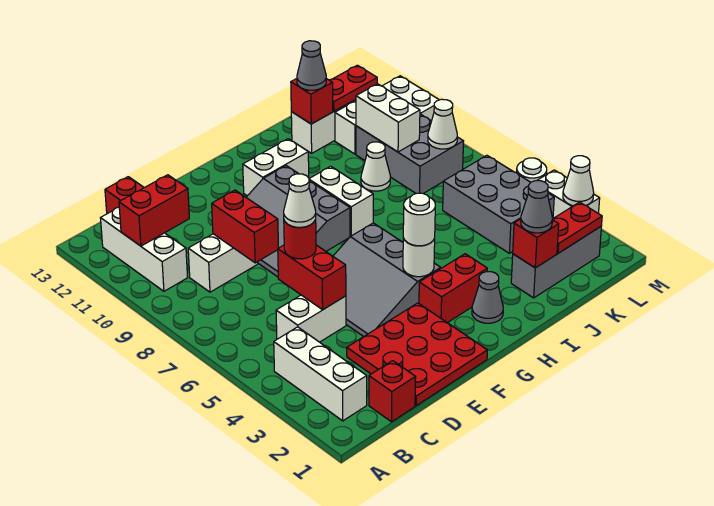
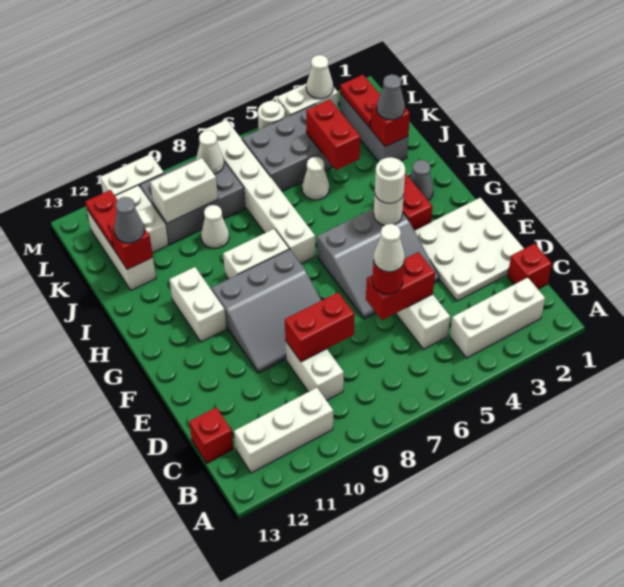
red brick B11:C11 level 2 -> red brick J4:K4 level 2
red plate D1:F3 level 1 -> white plate D1:F3 level 1
none -> white brick H7:M7 level 1
none -> white cone J5 level 1

